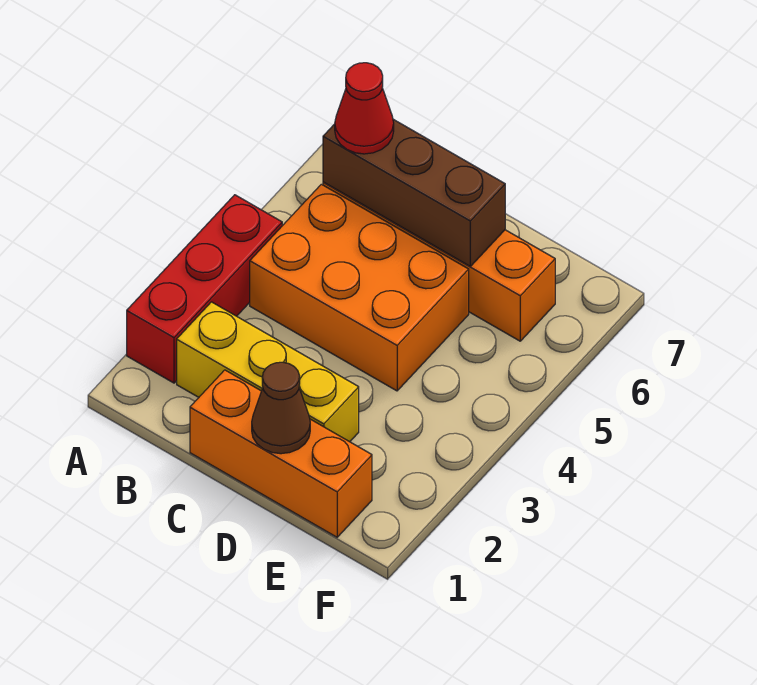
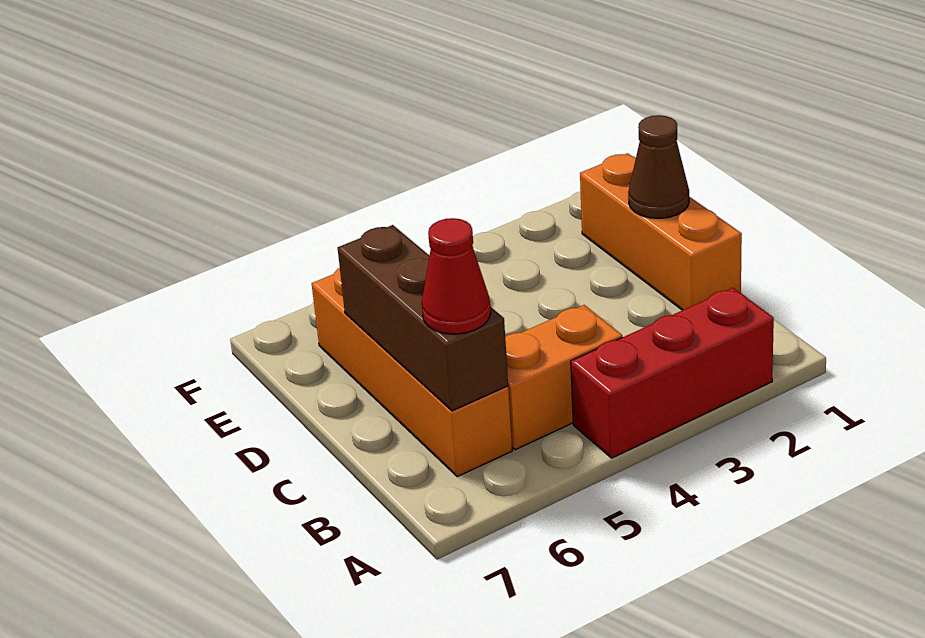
yellow brick B2:D2 level 1 -> none
orange brick B4:D5 level 1 -> orange brick B4:B5 level 1

